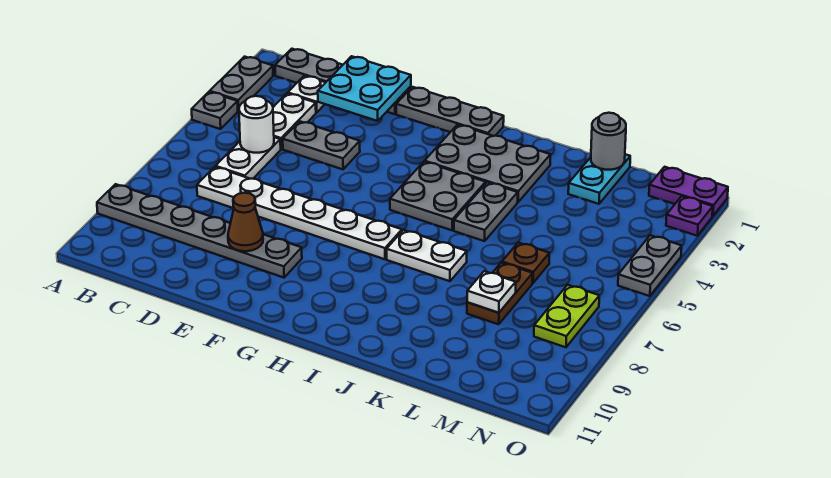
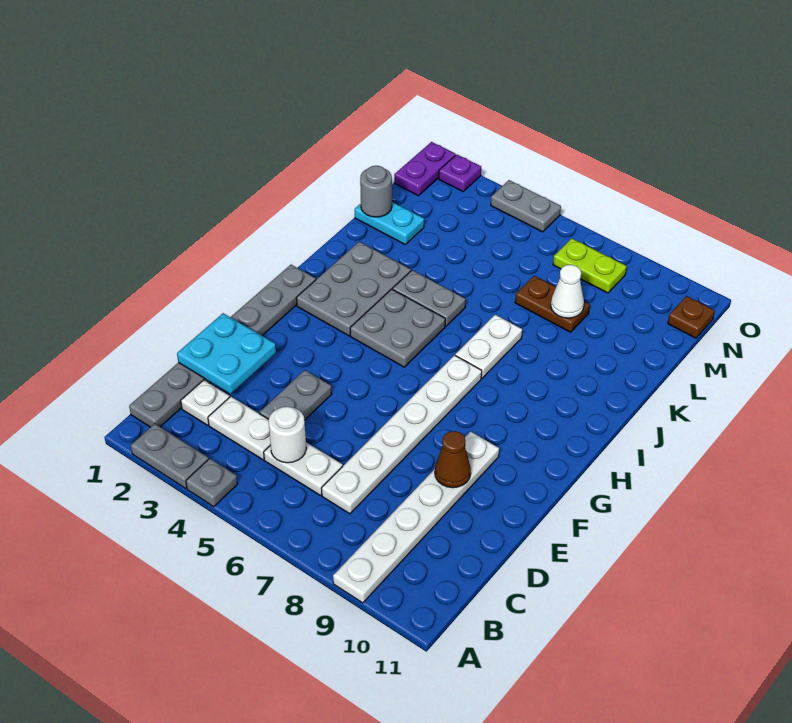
grey plate A9:F9 level 1 -> white plate A9:F9 level 1
brown plate L6 level 1 -> brown plate N11 level 1
white plate L8 level 2 -> white cone L8 level 2

